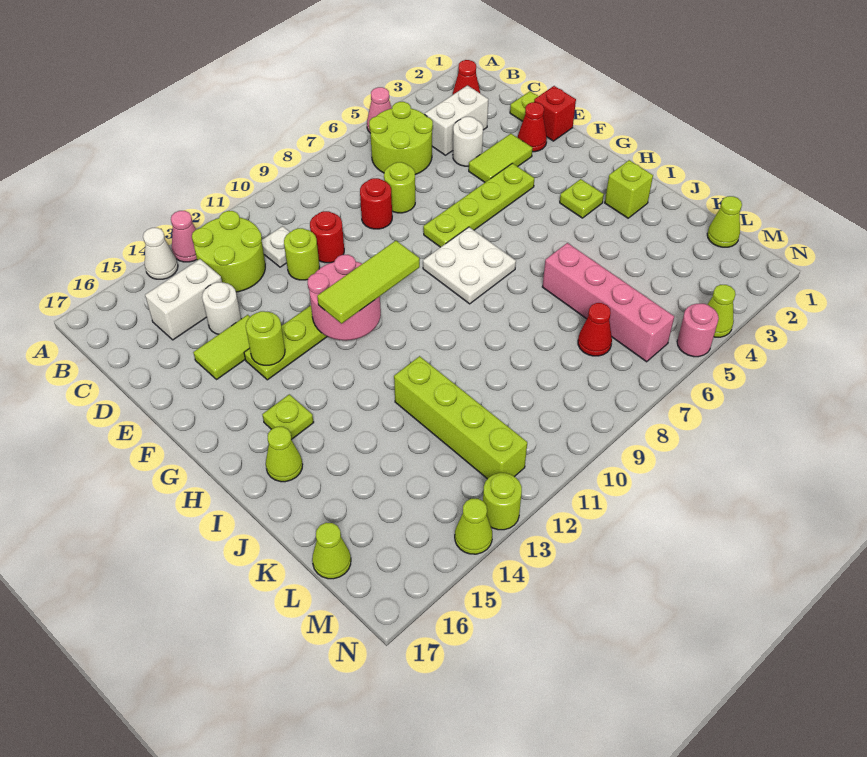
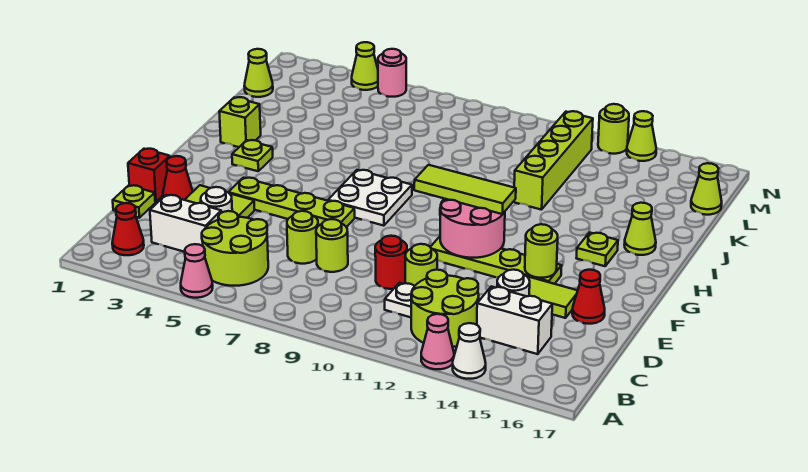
red round brick D8 level 1 -> lime round brick D8 level 1
pink brick J6:M6 level 1 -> none
red cone L7 level 1 -> red cone E16 level 1

